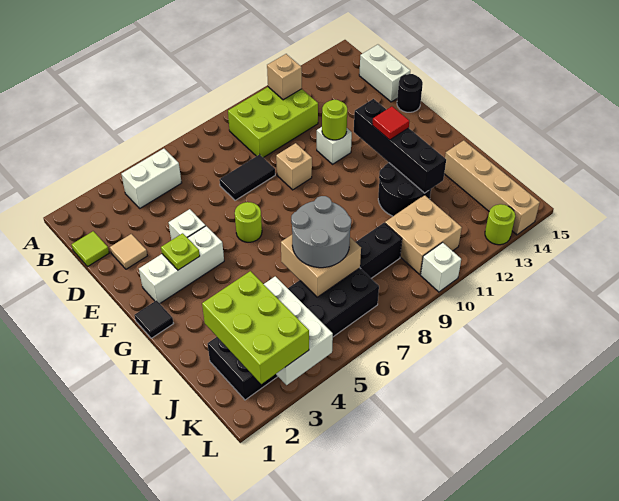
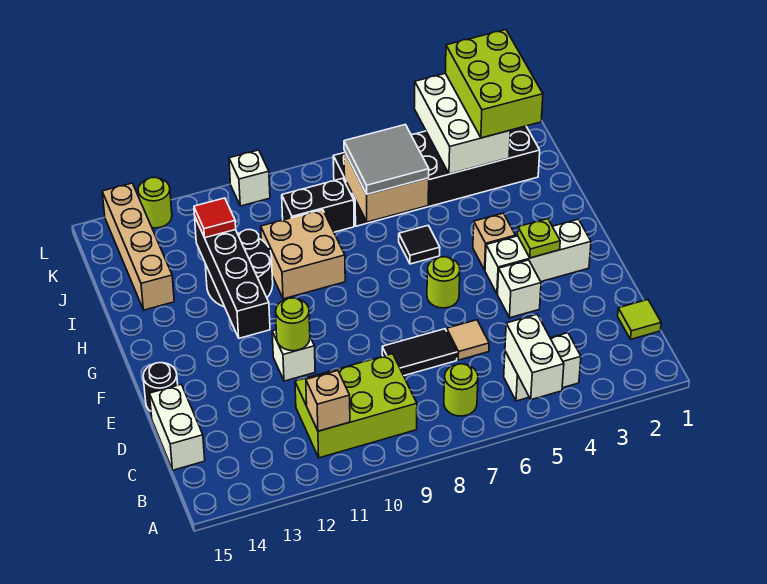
none -> white brick A5:B5 level 2
none -> lime round brick B7 level 1
tan tile D2 level 1 -> tan tile D6 level 1
tan brick E9 level 1 -> tan brick G4 level 1
black tile G1 level 1 -> black tile H6 level 1
red tile G12 level 3 -> red tile I12 level 3
grey round brick I6:J7 level 3 -> grey tile I6:J7 level 3
tan brick J10:K11 level 1 -> tan brick H9:I10 level 1

